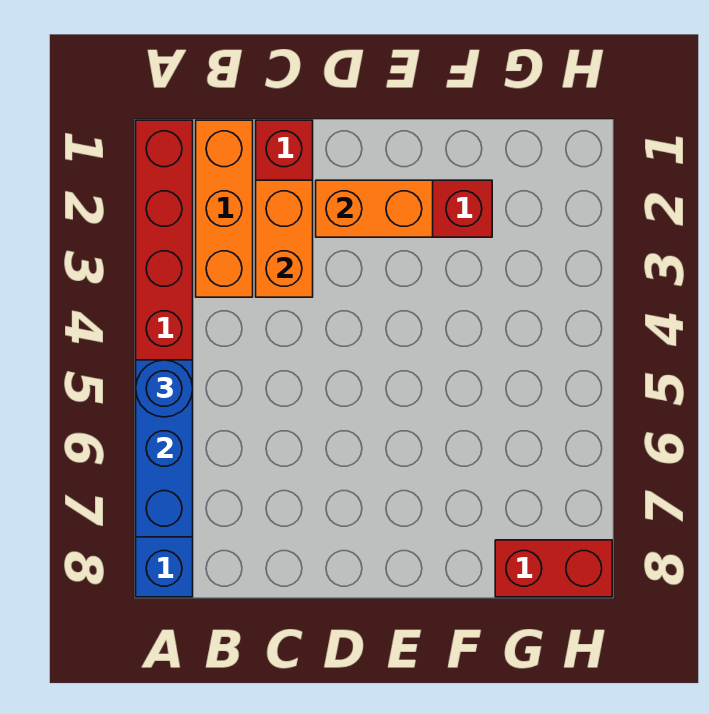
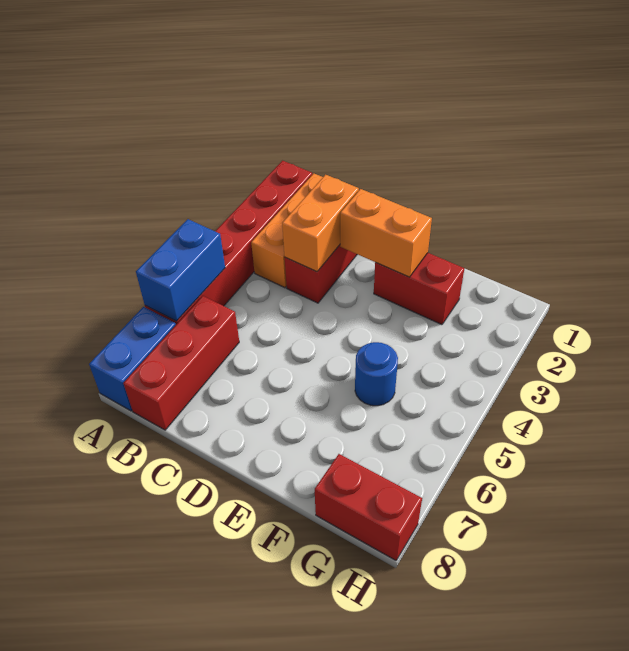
blue brick A5:A7 level 2 -> blue brick A5:A6 level 2
blue round brick A5 level 3 -> blue round brick F5 level 1
none -> red brick B6:B8 level 1

